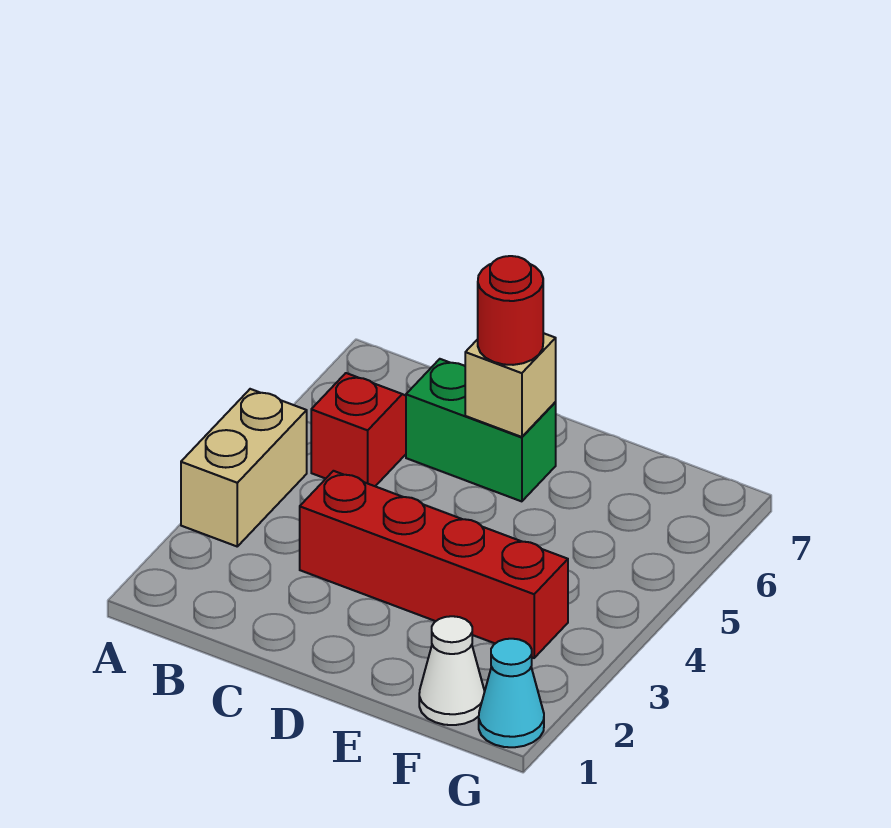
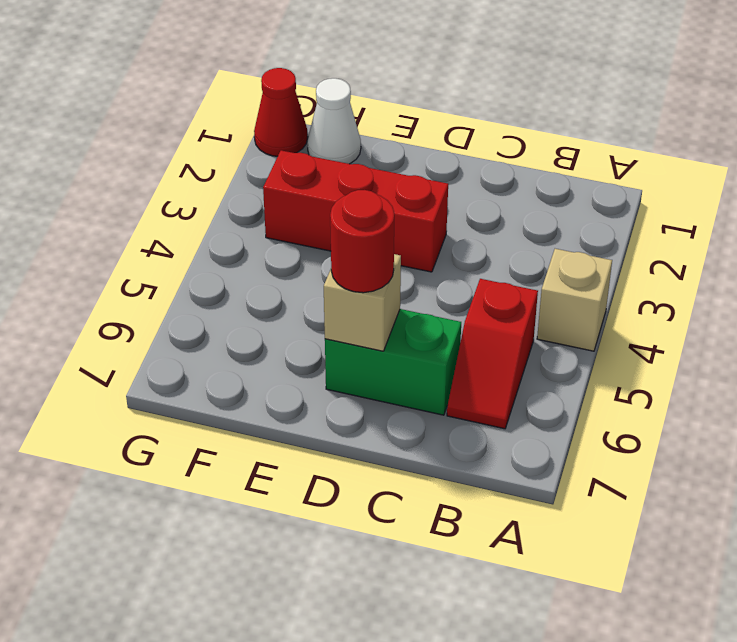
tan brick A3:A4 level 1 -> tan brick A4 level 1
red brick C3:F3 level 1 -> red brick D3:F3 level 1
cyan cone G1 level 1 -> red cone G1 level 1

